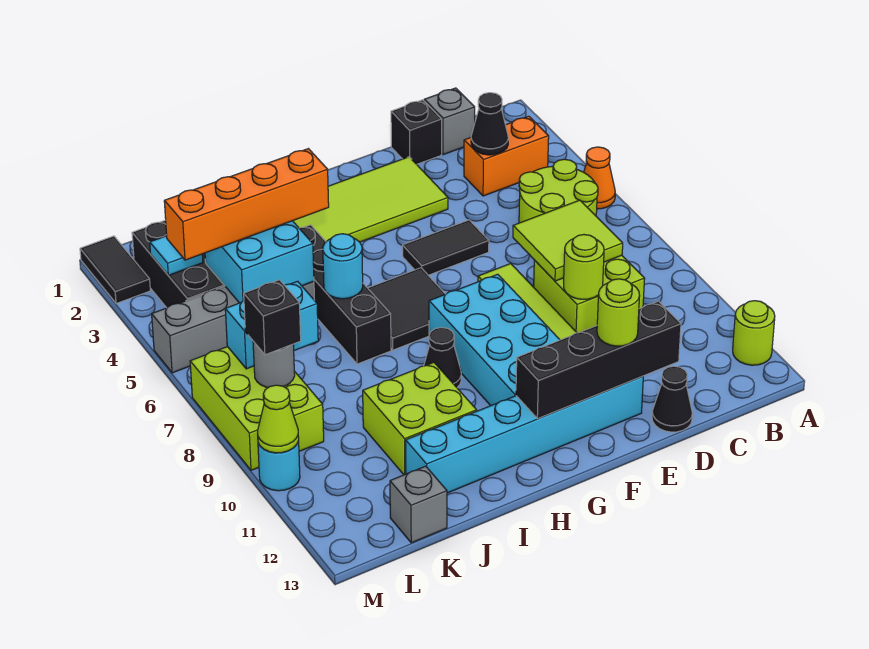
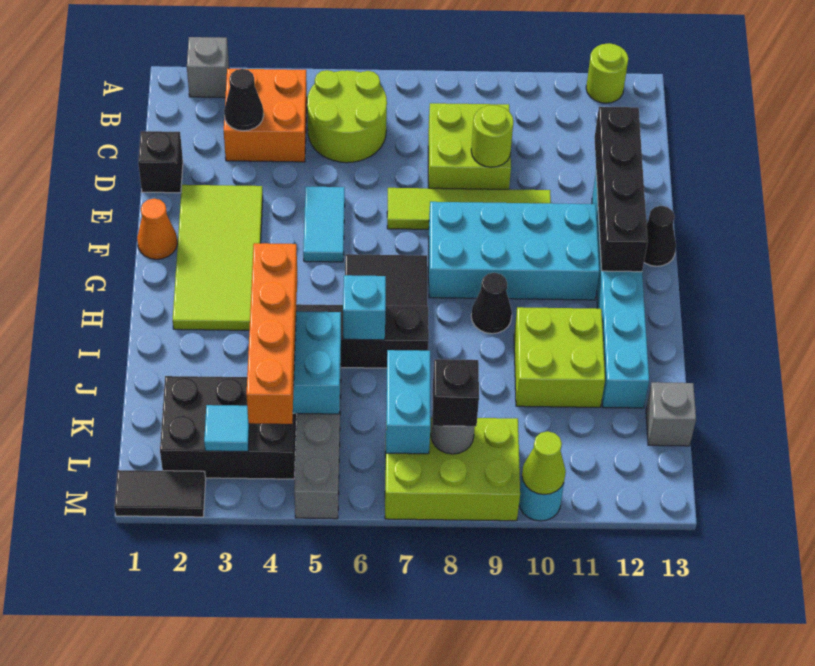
orange cone A5 level 1 -> orange cone F1 level 1
orange brick B3:C3 level 1 -> orange brick B3:C4 level 1
grey brick C1 level 1 -> grey brick A2 level 1
lime tile C7:D8 level 2 -> none
black cone D13 level 1 -> black cone F13 level 1
black tile E5:F5 level 1 -> cyan tile E5:F5 level 1
lime round brick E12 level 3 -> none
cyan round brick I6 level 2 -> cyan brick I6 level 2

